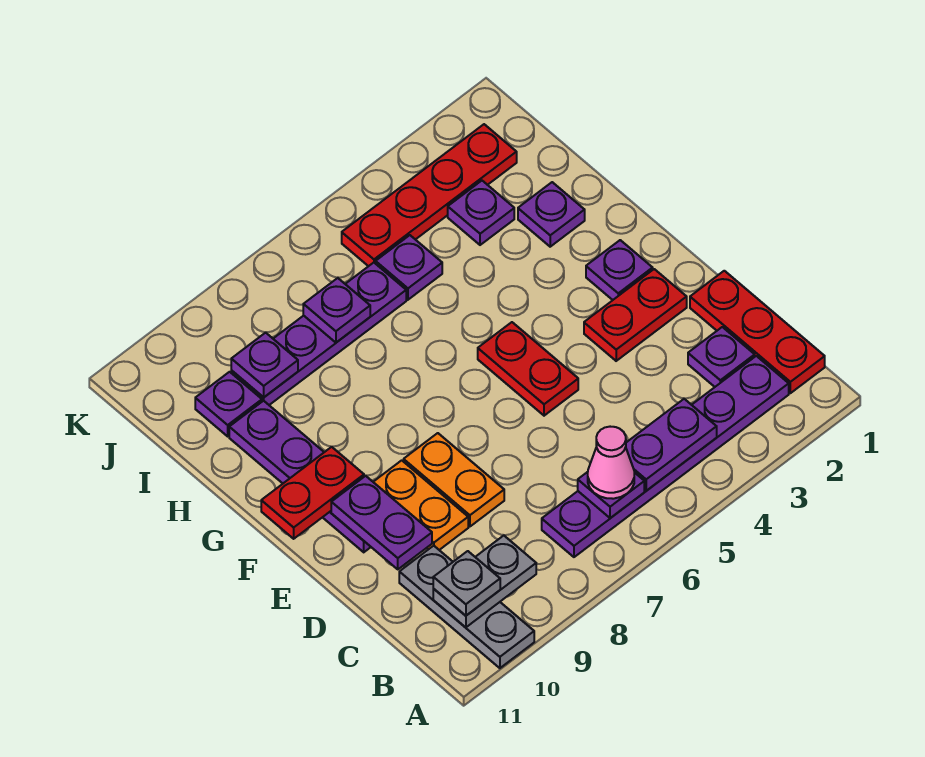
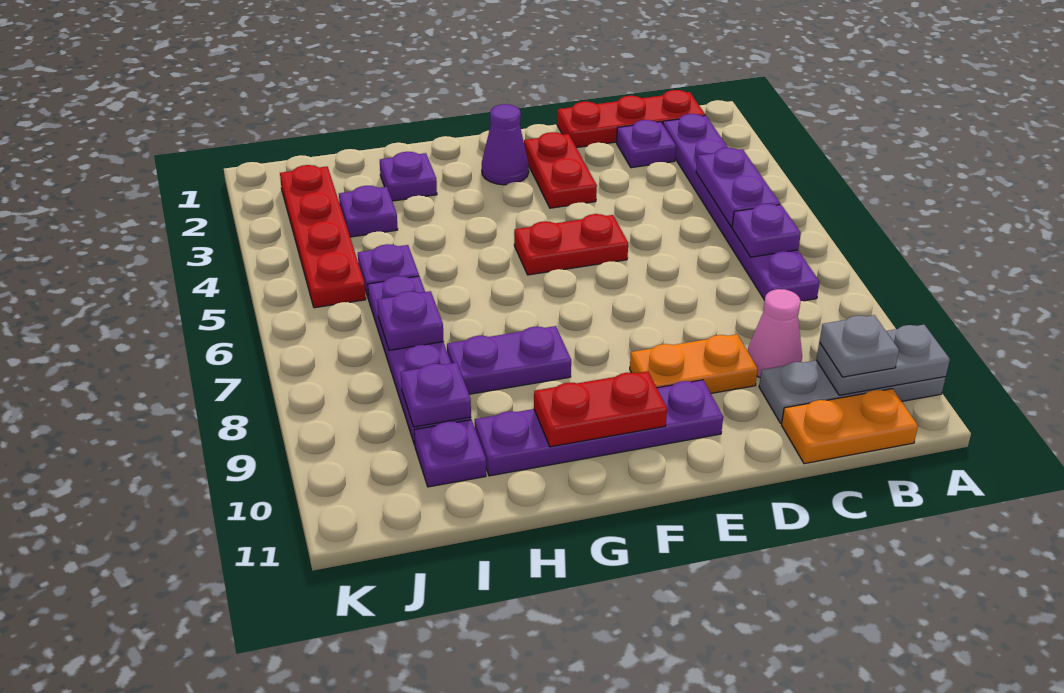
pink cone B6 level 3 -> pink cone C9 level 1
grey plate B9:B10 level 2 -> grey plate A10:B10 level 2
orange plate D8:E8 level 1 -> orange plate B11:C11 level 1
purple plate D10:E10 level 2 -> purple plate G8:H8 level 1
purple plate F2 level 1 -> purple cone F2 level 1
red plate F10:F11 level 2 -> red plate F10:G10 level 2

